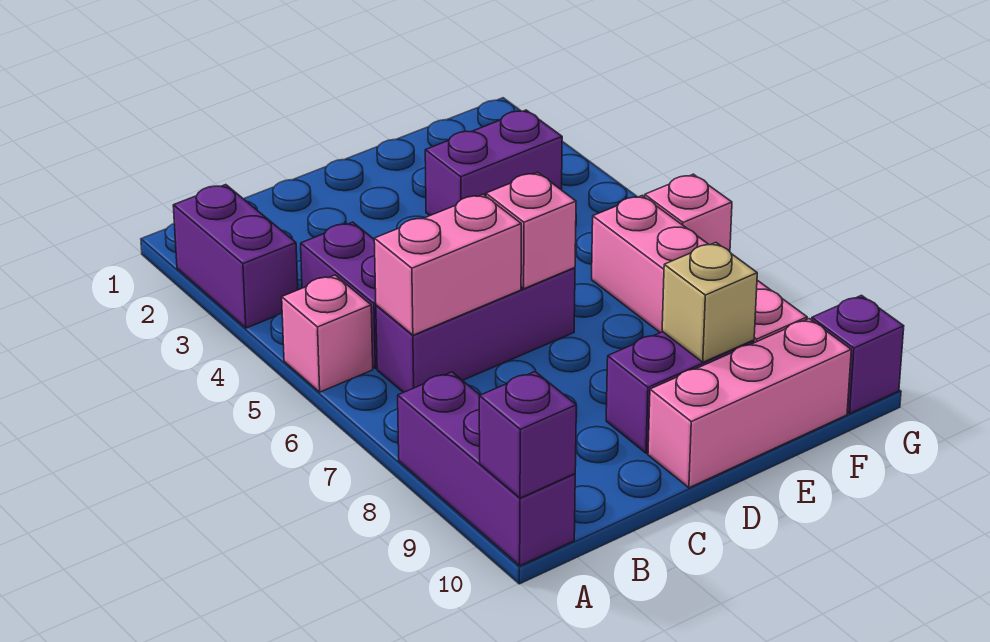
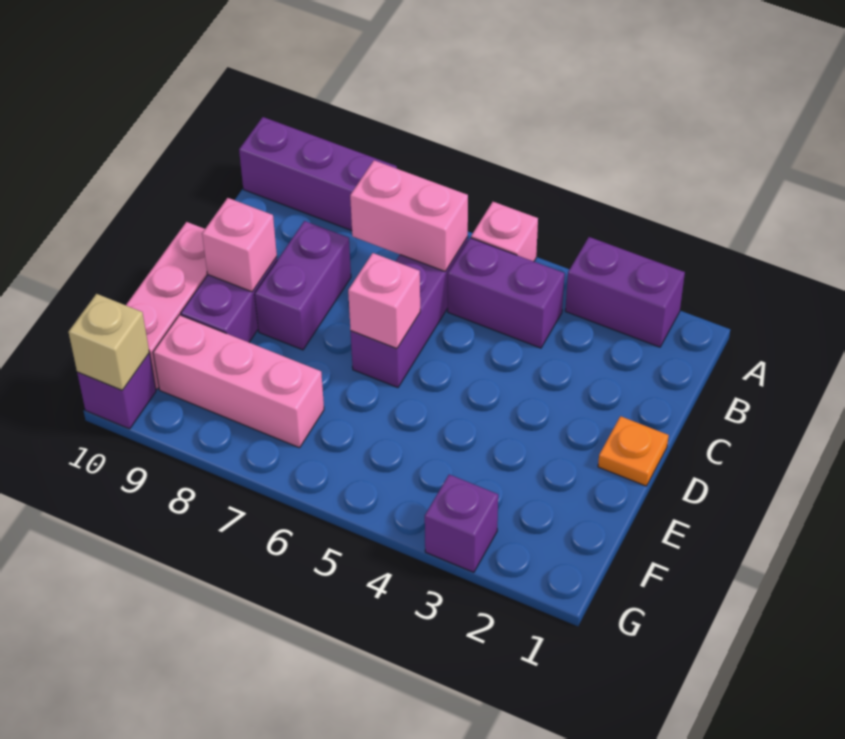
purple brick A10 level 2 -> purple brick G3 level 1
pink brick B6:C6 level 2 -> pink brick B6:B7 level 2
none -> orange plate D1 level 1
purple brick E3:F3 level 1 -> purple brick C8:D8 level 1
tan brick E9 level 2 -> tan brick G10 level 2
pink brick F6:F9 level 1 -> pink brick F7:F9 level 1
pink brick G6 level 1 -> pink brick D9 level 2

